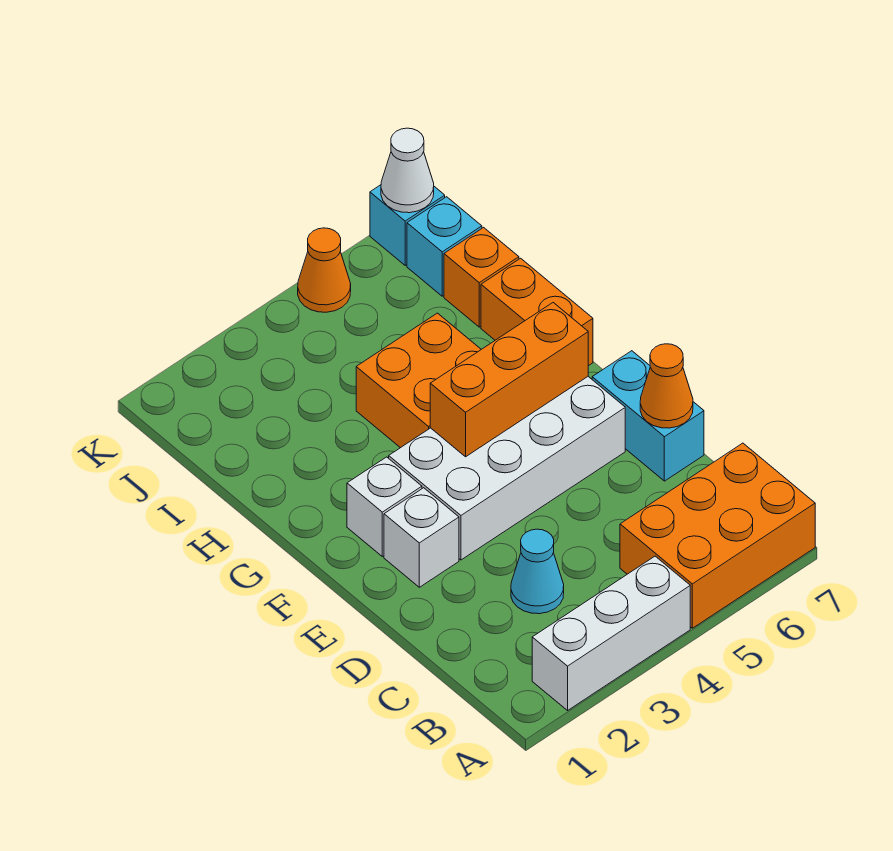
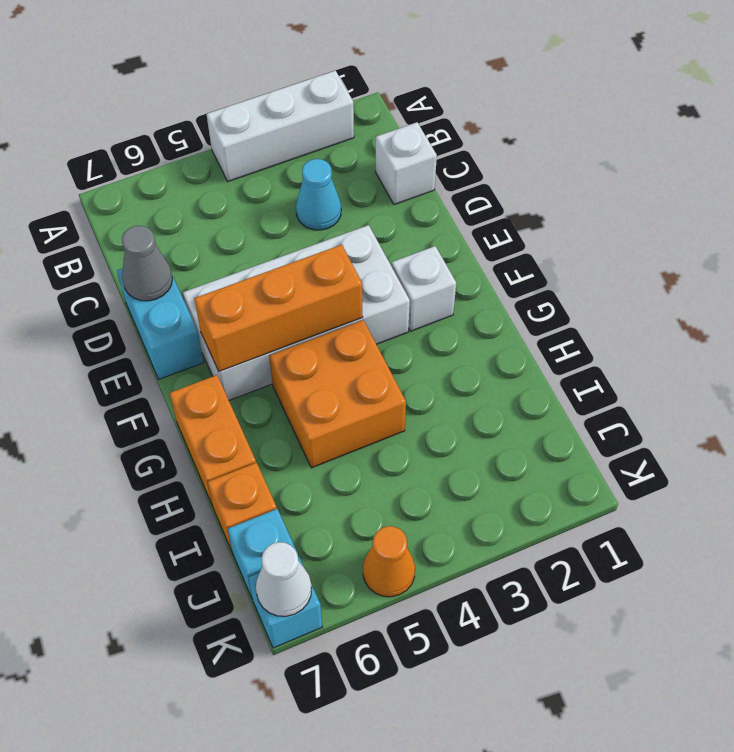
orange brick A5:B7 level 1 -> none
orange cone D7 level 2 -> grey cone D7 level 2
white brick E2 level 1 -> white brick C1 level 1

